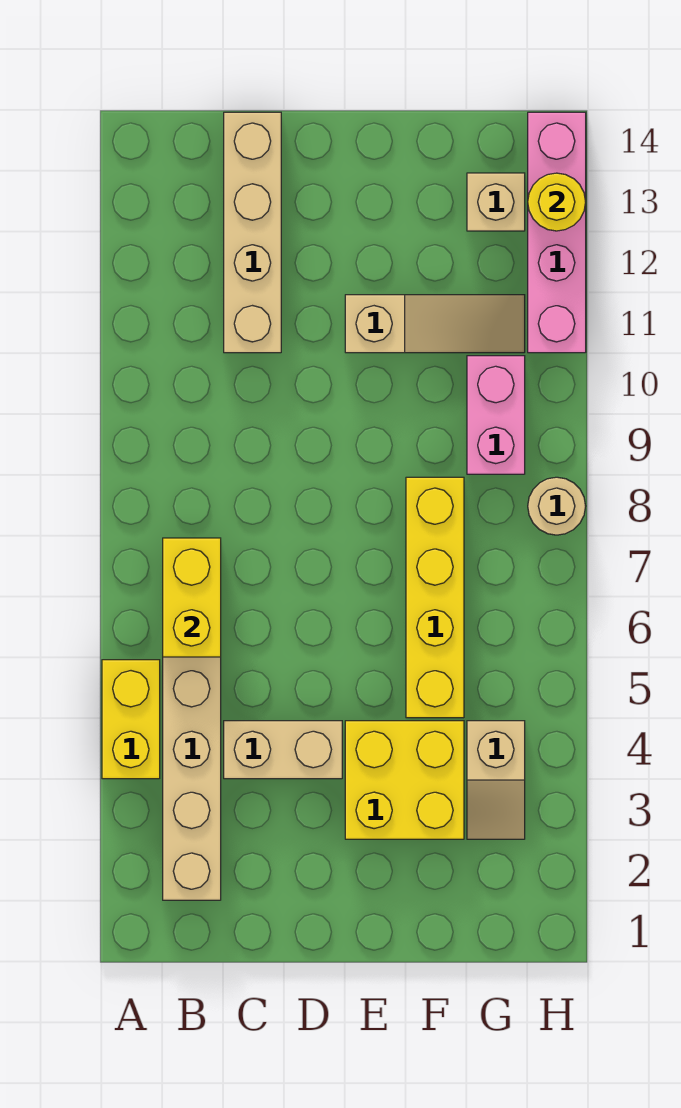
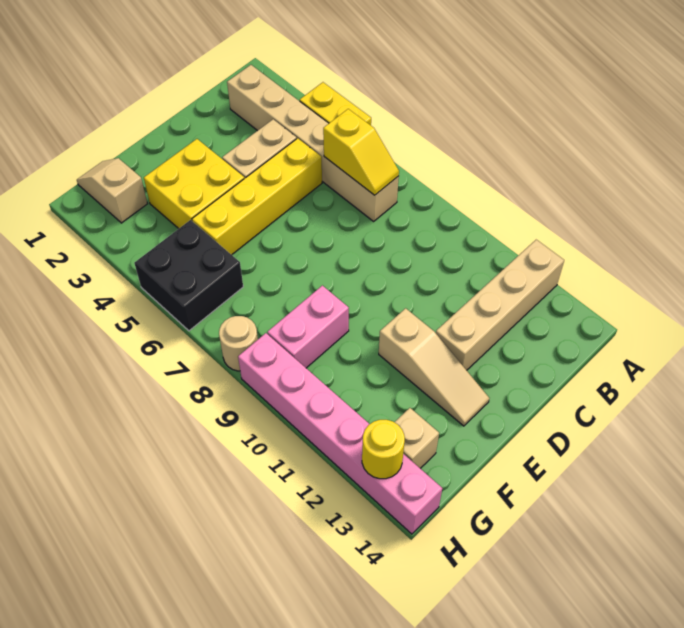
yellow brick B6:B7 level 2 -> yellow slope B6:B7 level 2 top 6
tan brick C11:C14 level 1 -> tan brick A12:D12 level 1
tan slope E11:G11 level 1 top E -> tan slope E11:E13 level 1 top 11
yellow brick F5:F8 level 1 -> yellow brick C5:F5 level 1
tan slope G3:G4 level 1 top 4 -> tan slope G1:G2 level 1 top 2
none -> black brick G5:H6 level 1
pink brick G9:G10 level 1 -> pink brick F9:G9 level 1
pink brick H11:H14 level 1 -> pink brick H9:H14 level 1

